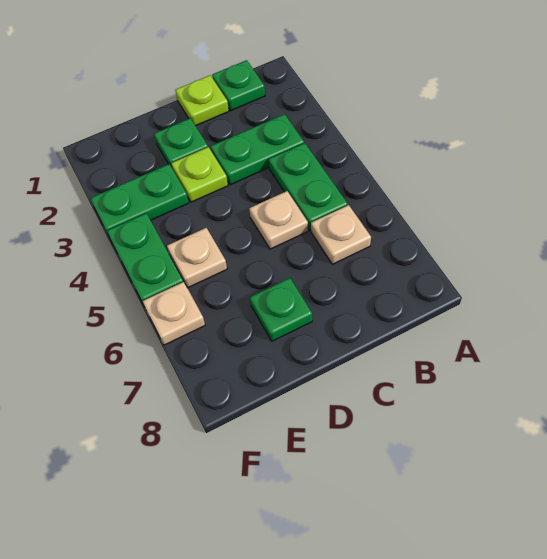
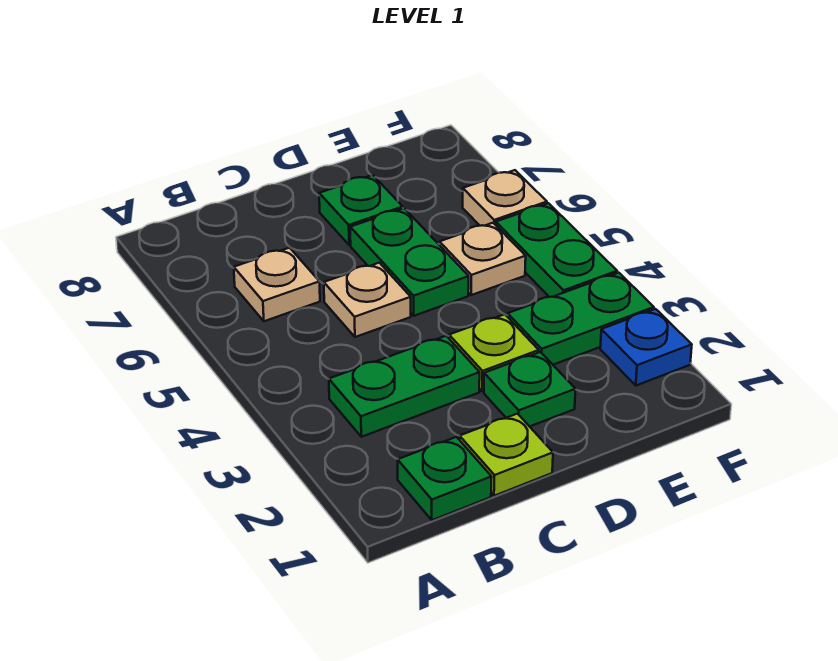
green plate B4:B5 level 1 -> green plate D5:D6 level 1
none -> blue plate F2 level 1

